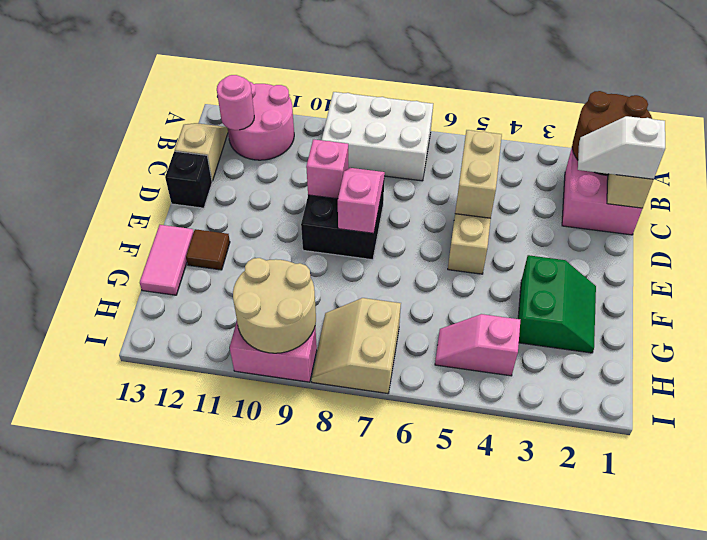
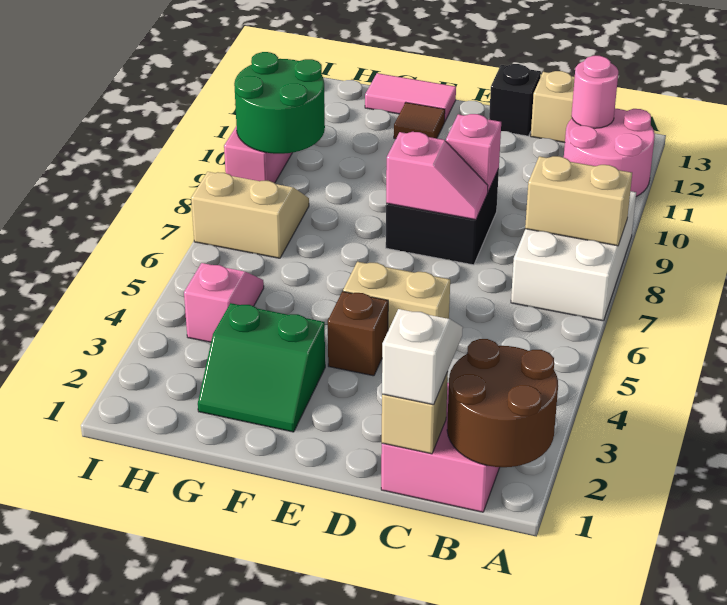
tan brick C5:D5 level 2 -> tan brick A8:B8 level 2
none -> brown brick E4 level 1
tan round brick H9:I10 level 2 -> green round brick H9:I10 level 2

